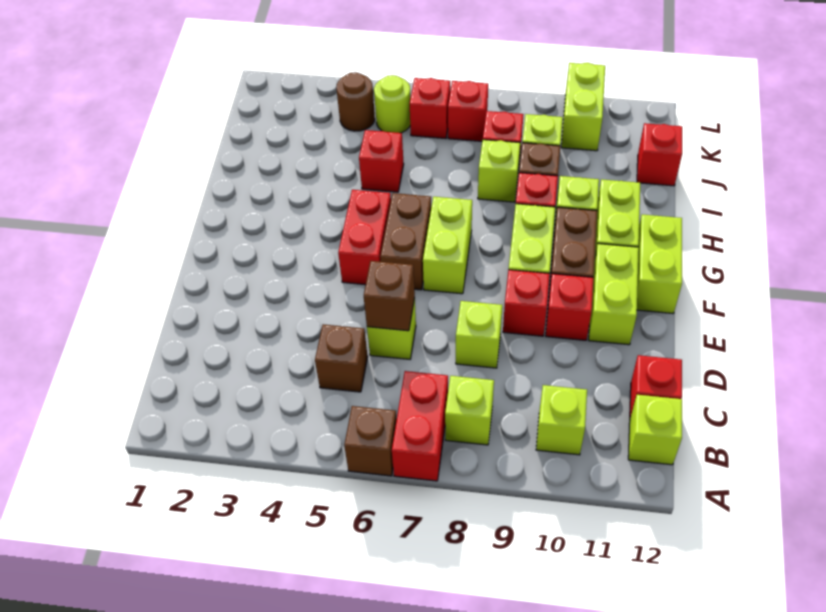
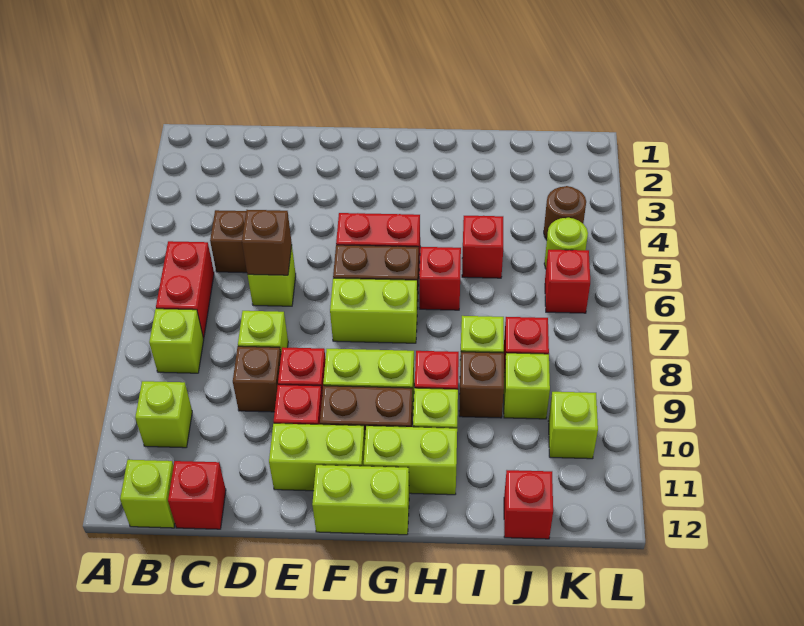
brown brick A6 level 1 -> brown brick D9 level 1
red brick A7:B7 level 1 -> red brick B6:B7 level 1
red brick K7 level 1 -> red brick H6 level 1
lime brick K10:L10 level 1 -> lime brick K10 level 1

